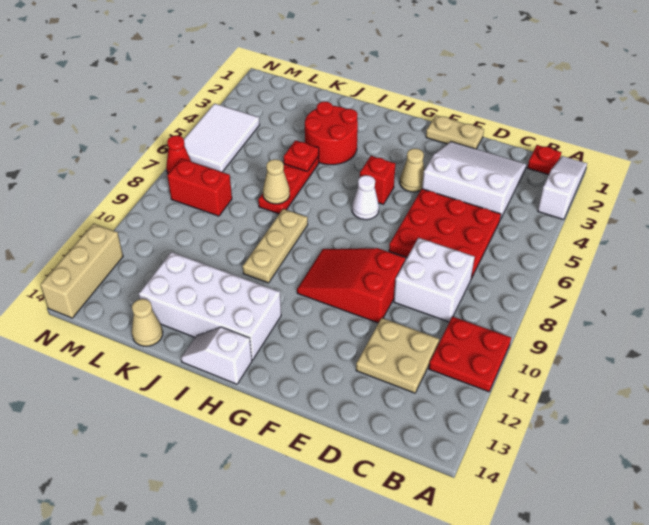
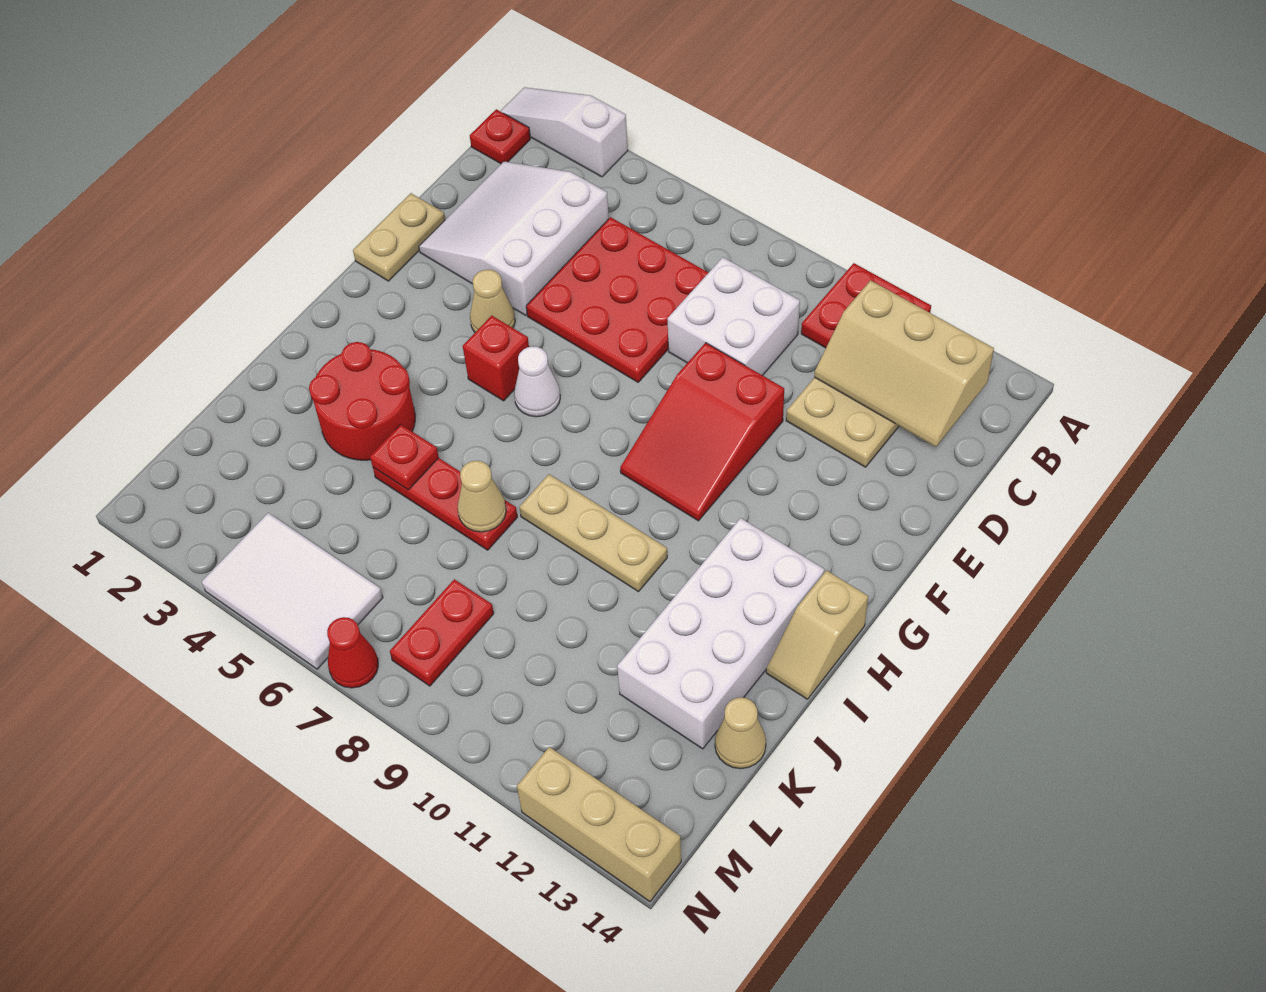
none -> tan slope B11:C13 level 2 top B
white slope H14:I14 level 1 top H -> tan slope H14:I14 level 1 top H
red brick L8:M8 level 1 -> red plate L8:M8 level 1

